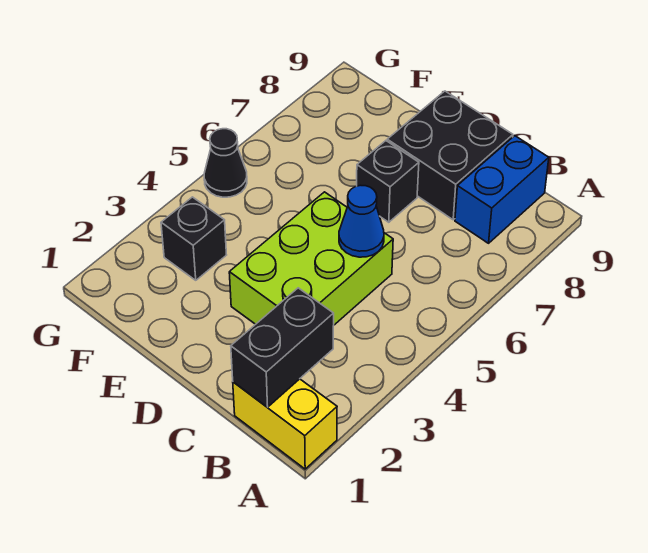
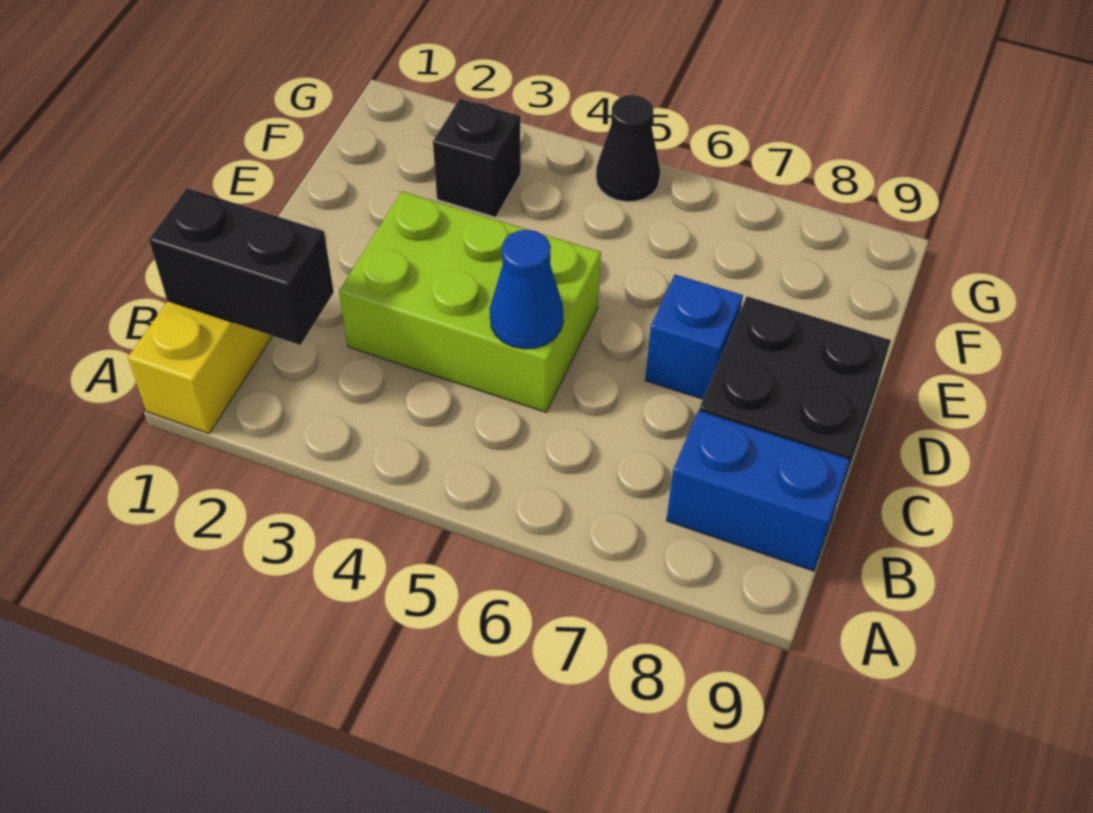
black brick D7 level 1 -> blue brick D7 level 1

